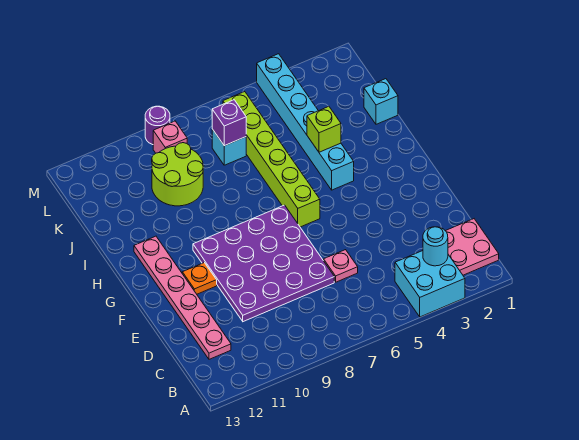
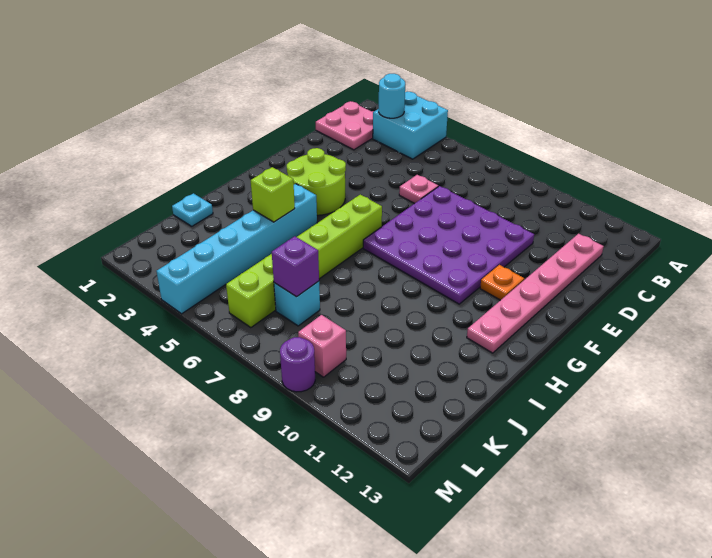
cyan brick J1 level 1 -> cyan plate J1 level 1
lime round brick J9:K10 level 1 -> lime round brick F3:G4 level 1

